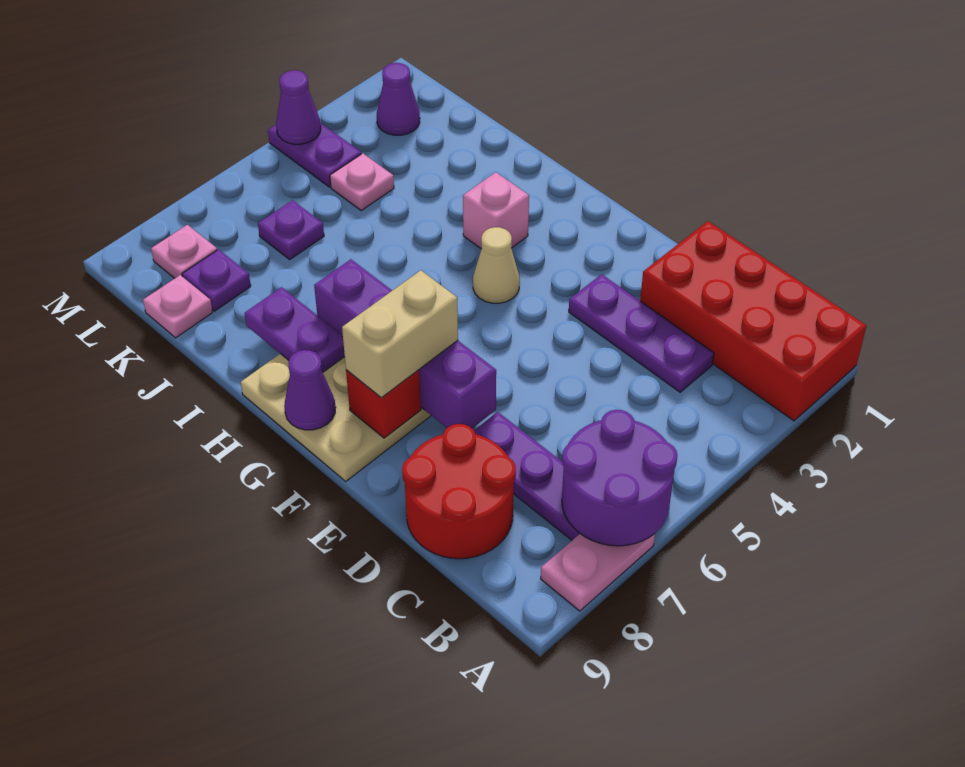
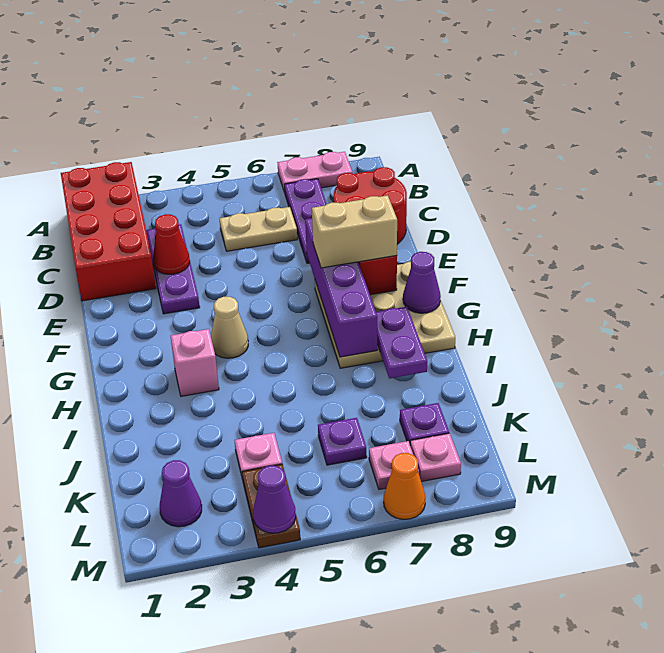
purple round brick A6:B7 level 2 -> none
none -> tan plate C5:C6 level 1
none -> red cone D3 level 2
pink plate K9 level 1 -> pink plate L7 level 1
purple plate L4:M4 level 1 -> brown plate L4:M4 level 1
none -> orange cone M7 level 1

